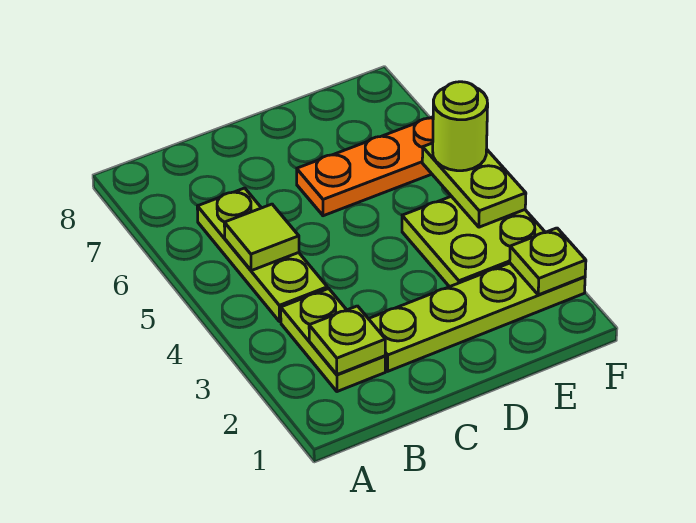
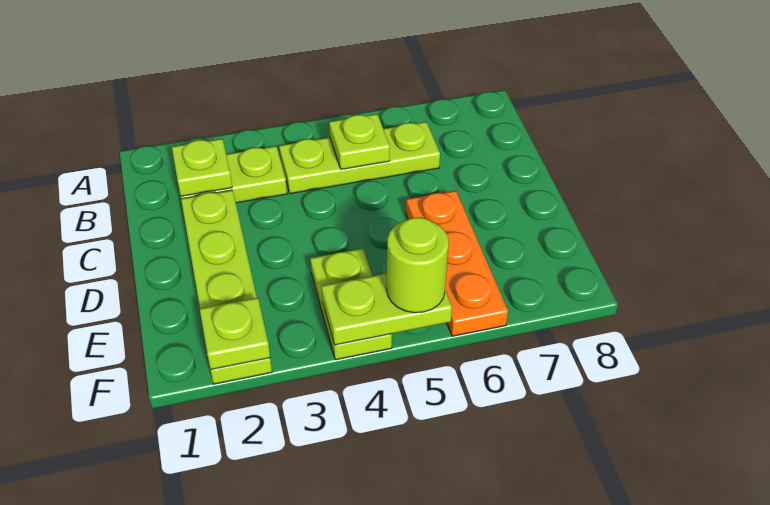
lime tile B5 level 2 -> lime plate B5 level 2
lime plate E3:F4 level 1 -> lime plate E4:F4 level 1

